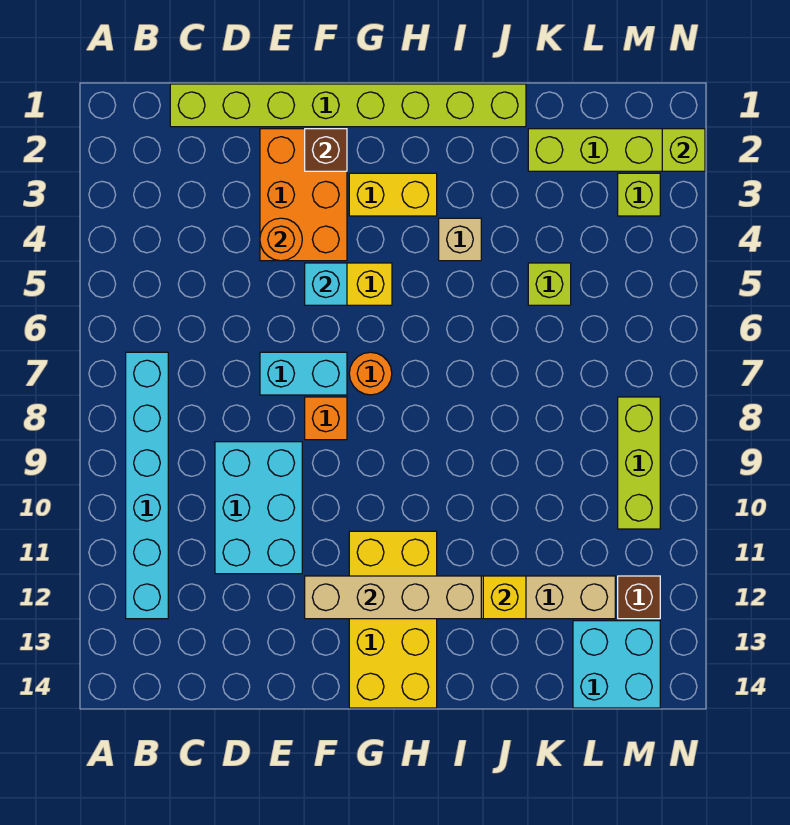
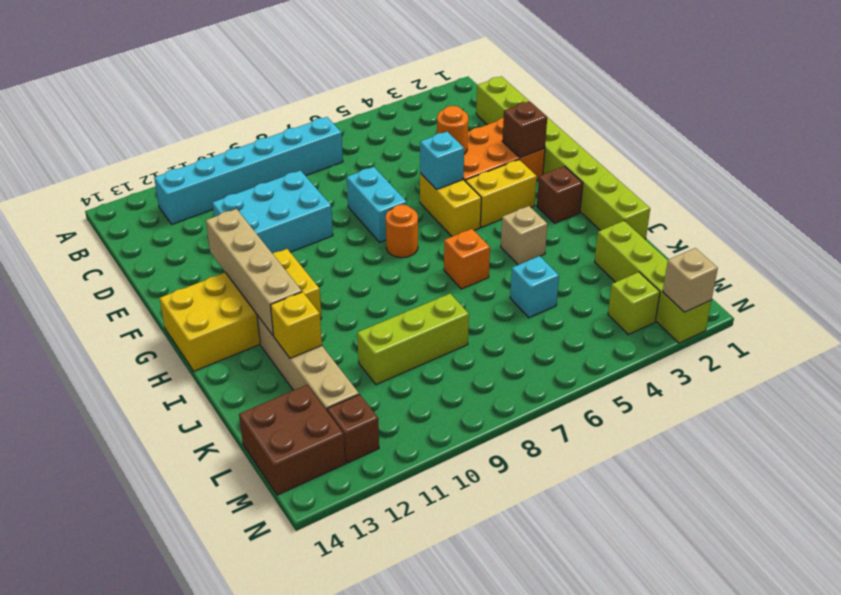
orange brick F8 level 1 -> orange brick I6 level 1
yellow brick G3:H3 level 1 -> yellow brick G3:G4 level 1
none -> brown brick H2 level 1
lime brick K5 level 1 -> cyan brick K5 level 1
cyan brick L13:M14 level 1 -> brown brick L13:M14 level 1
lime brick M8:M10 level 1 -> lime brick K8:K10 level 1
lime brick N2 level 2 -> tan brick N2 level 2

